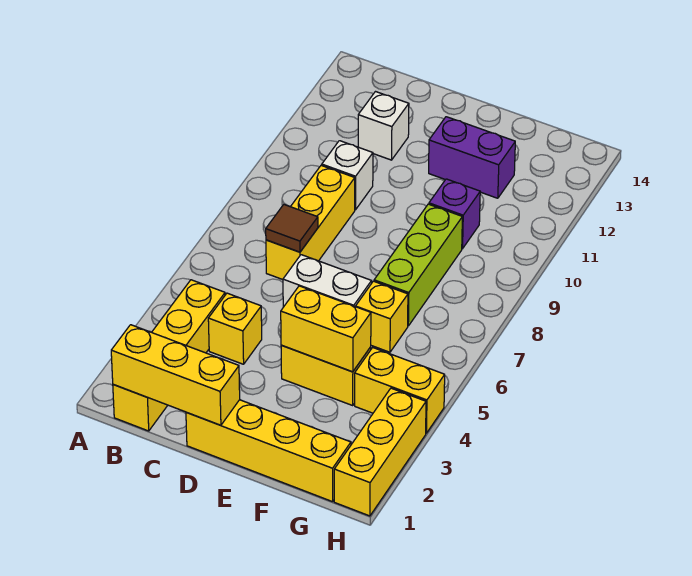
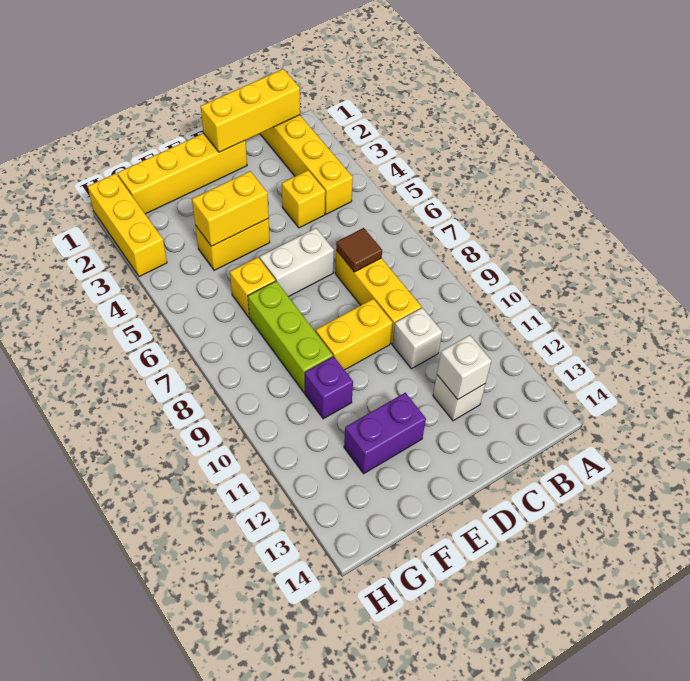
none -> white brick C12 level 2
yellow brick G4:H4 level 1 -> yellow brick D9:E9 level 1

